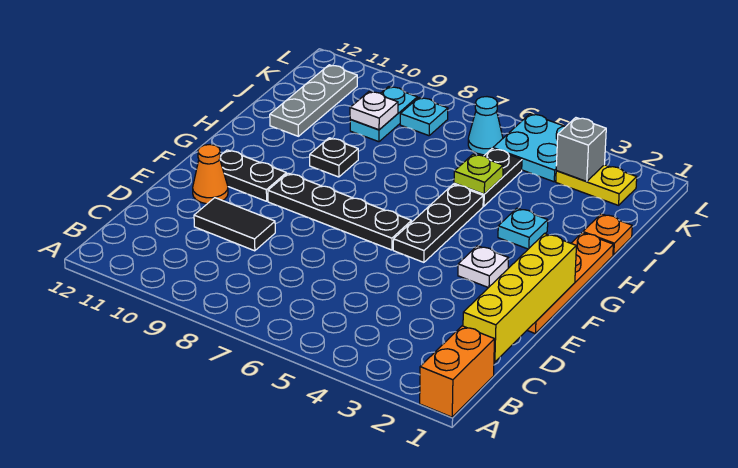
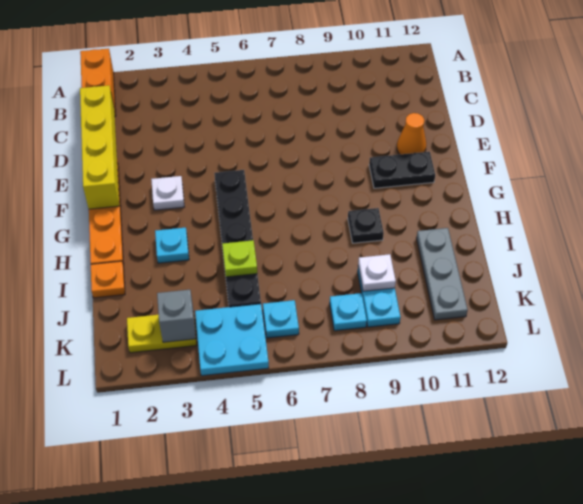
black tile D9:D10 level 1 -> none
black plate F6:F9 level 1 -> none
cyan cone K6 level 1 -> cyan plate K6 level 1

